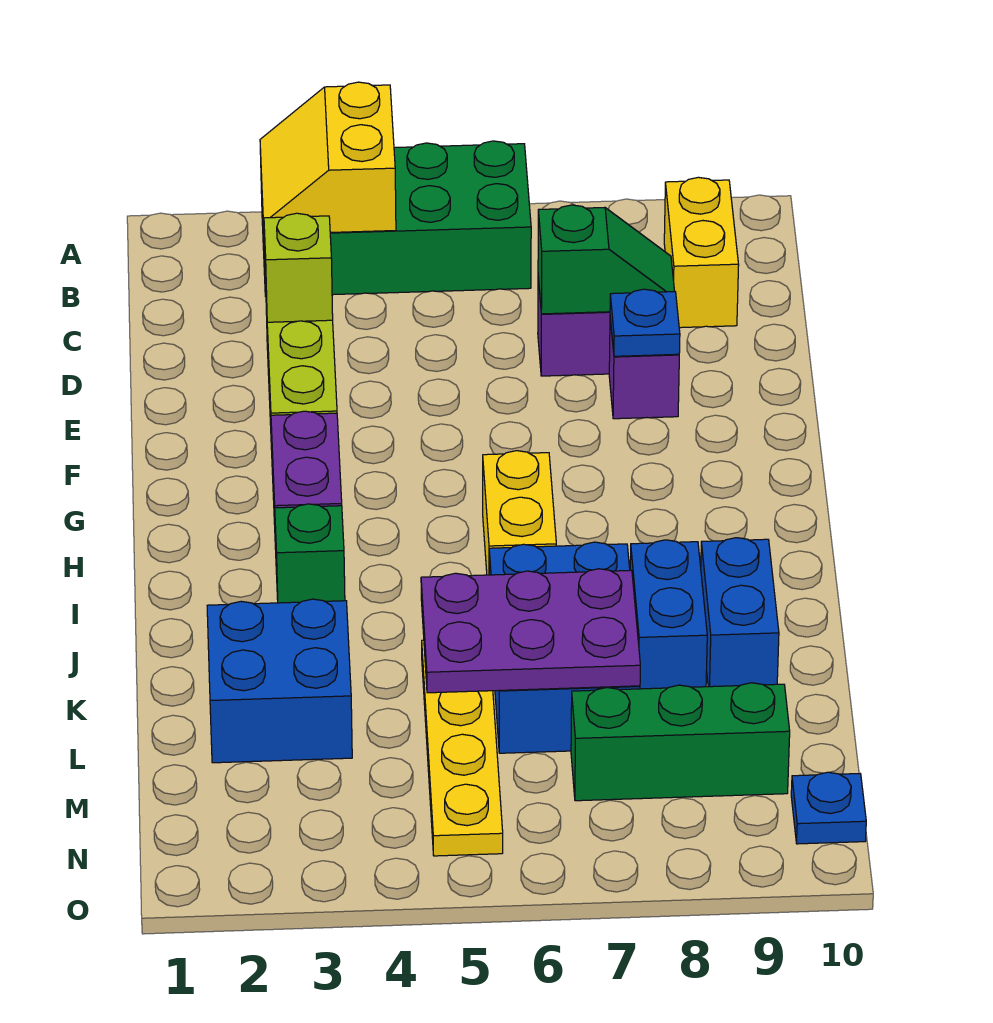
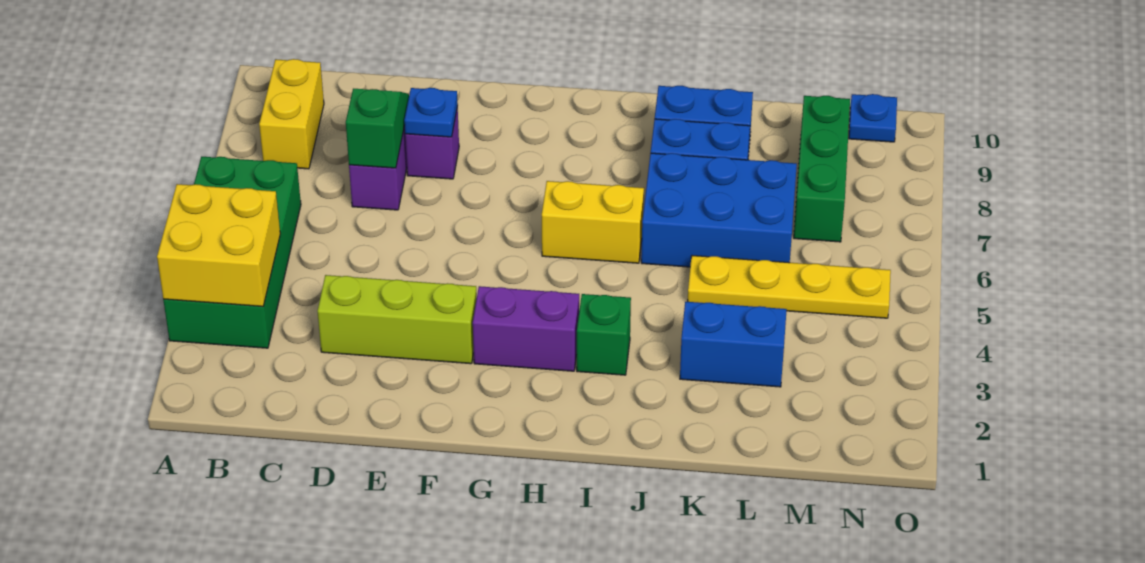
yellow slope A3:B4 level 2 top 4 -> yellow brick A3:B4 level 2
yellow brick B9:C9 level 1 -> yellow brick B8:B9 level 1
lime brick D3 level 2 -> none
blue brick K2:L3 level 1 -> blue brick K3:L3 level 1
purple plate K5:L7 level 2 -> none

